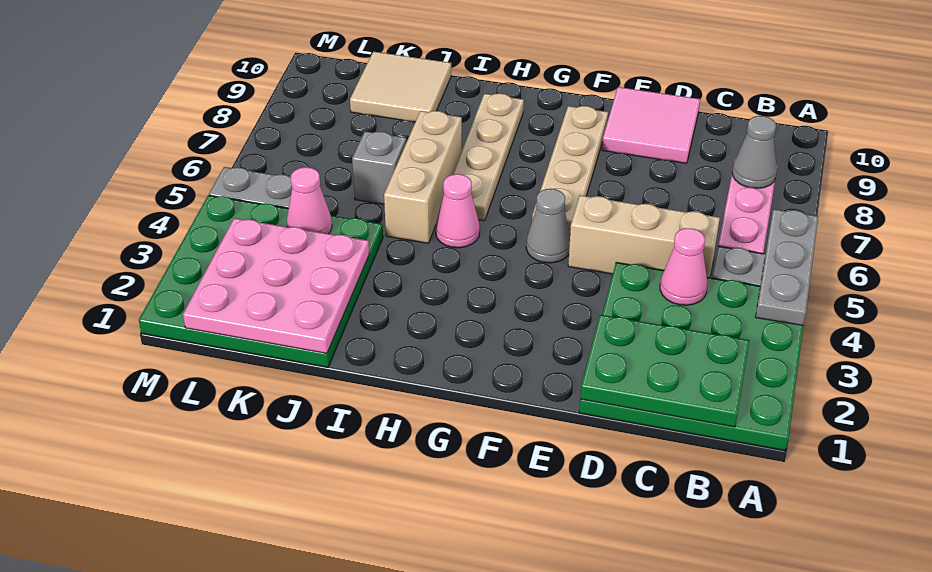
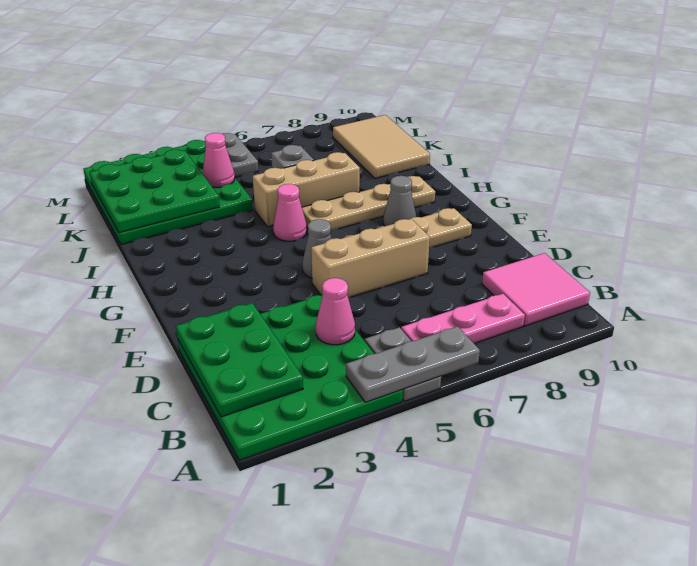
grey cone B8 level 2 -> grey cone G8 level 1
tan brick C5:E5 level 1 -> tan brick E5:E7 level 1
pink tile D9:E10 level 1 -> pink tile B9:C10 level 1
pink plate J1:L3 level 2 -> green plate J1:L3 level 2
tan tile J9:K10 level 1 -> tan tile J9:L10 level 1

